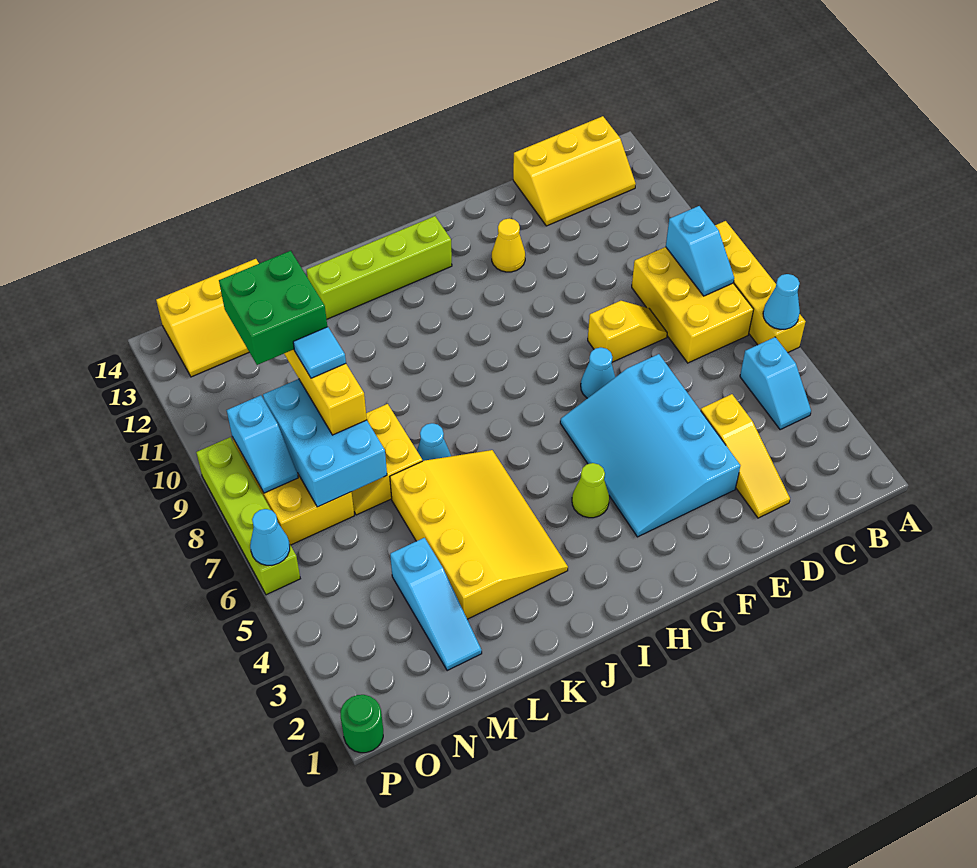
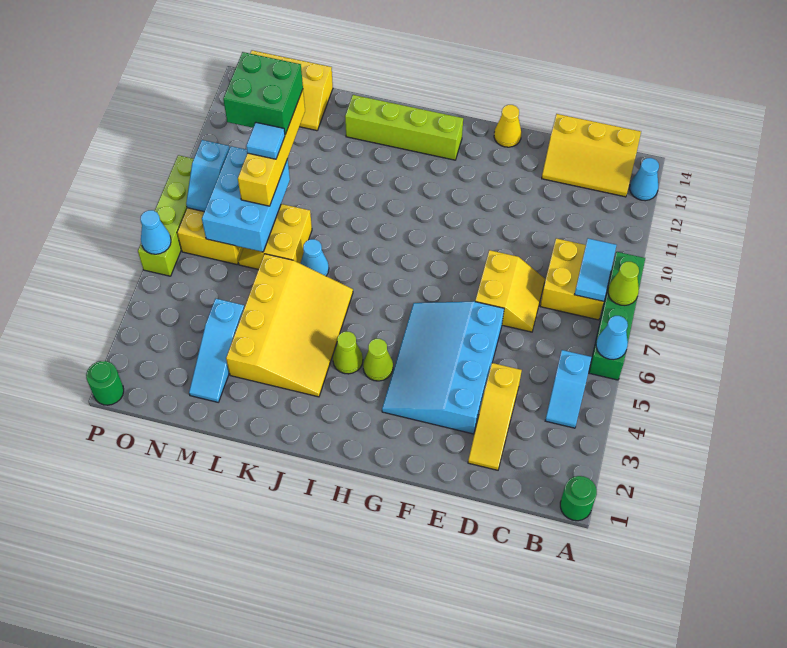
none -> green round brick A1 level 1
yellow brick A6:A9 level 1 -> green brick A6:A9 level 1
none -> lime cone A8 level 2
yellow brick B7:C9 level 1 -> yellow brick B8:C9 level 1
cyan slope B8:B9 level 2 top 9 -> cyan tile B8:B9 level 2
yellow slope D8:E8 level 1 top E -> yellow slope D7:E8 level 1 top E
cyan cone F7 level 1 -> cyan cone A13 level 1
yellow cone F12 level 1 -> yellow cone F14 level 1
none -> lime cone I4 level 1

